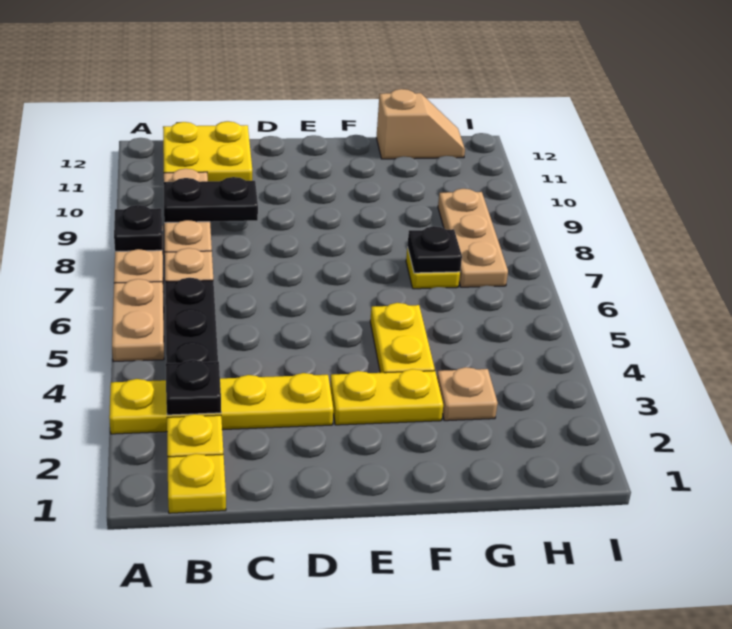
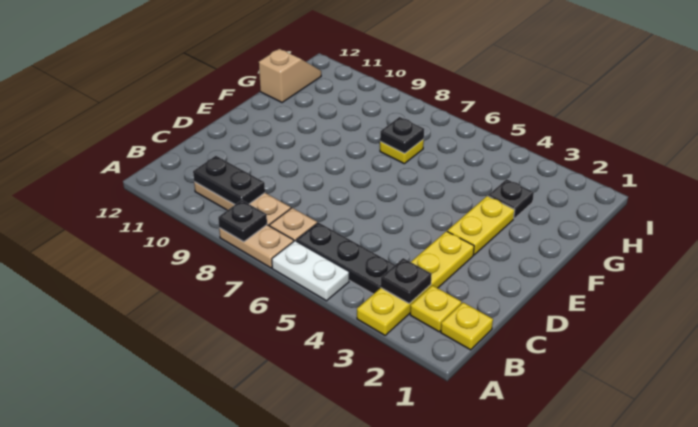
tan plate A5:A6 level 1 -> white plate A5:A6 level 1
black plate B9:C9 level 2 -> black plate B9:B10 level 2
yellow plate B11:C12 level 1 -> none
yellow plate F4:F5 level 1 -> none
tan plate G3 level 1 -> black plate G3 level 1
tan plate H7:H9 level 1 -> none

